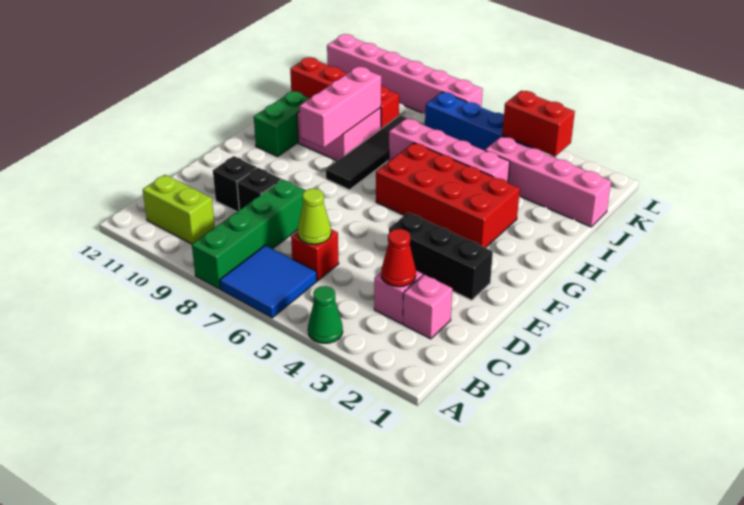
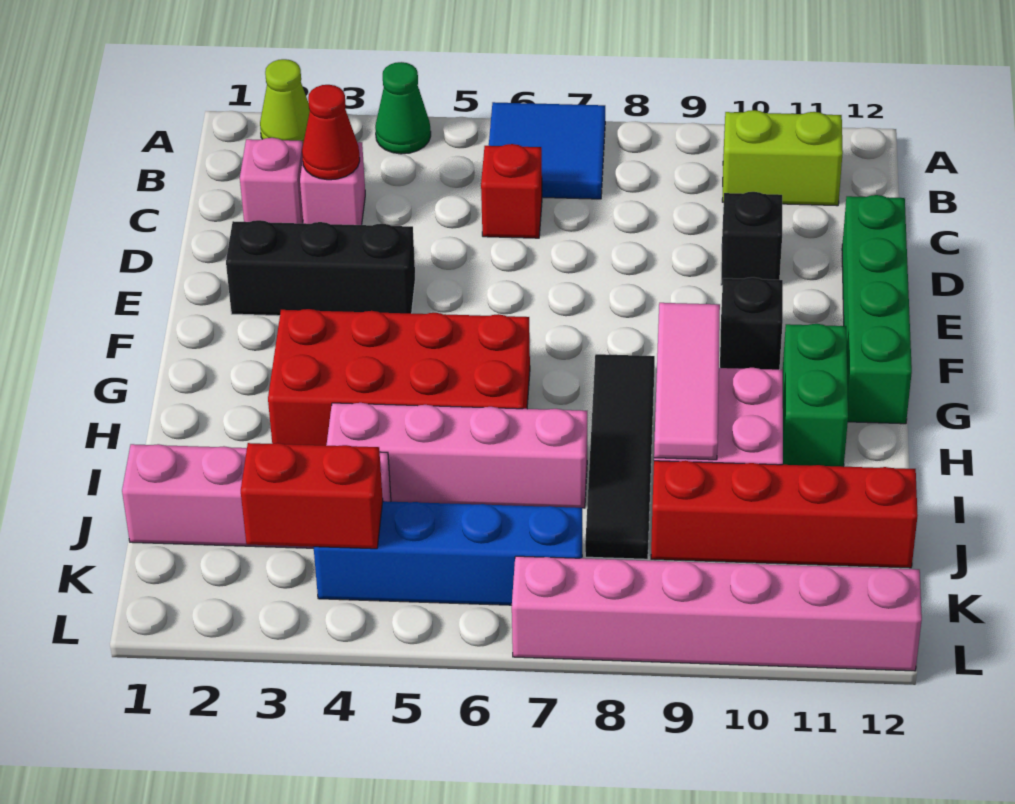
green brick A8:D8 level 1 -> green brick D12:G12 level 1
lime cone C6 level 2 -> lime cone A2 level 1
black brick D9 level 1 -> black brick F10 level 1
pink brick G9:I9 level 2 -> pink tile G9:I9 level 2

